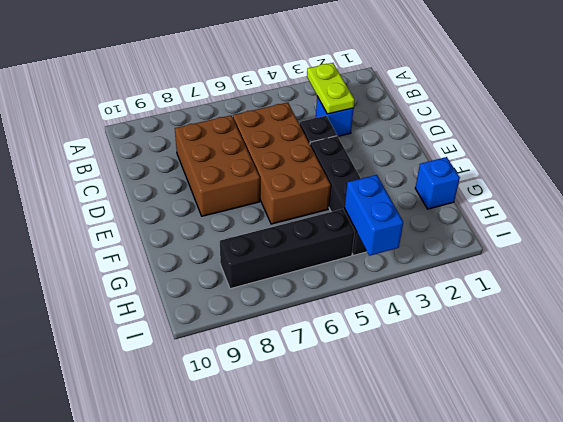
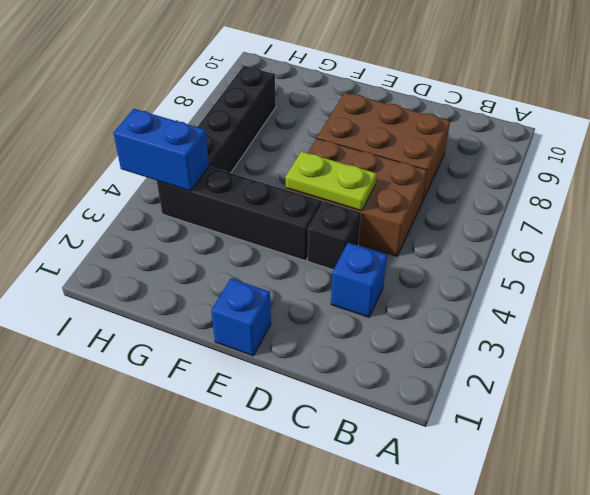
lime plate B3:C3 level 2 -> lime plate D5:E5 level 2
brown brick C5:F6 level 1 -> brown brick C5:E6 level 1
blue brick G1 level 1 -> blue brick E1 level 1

